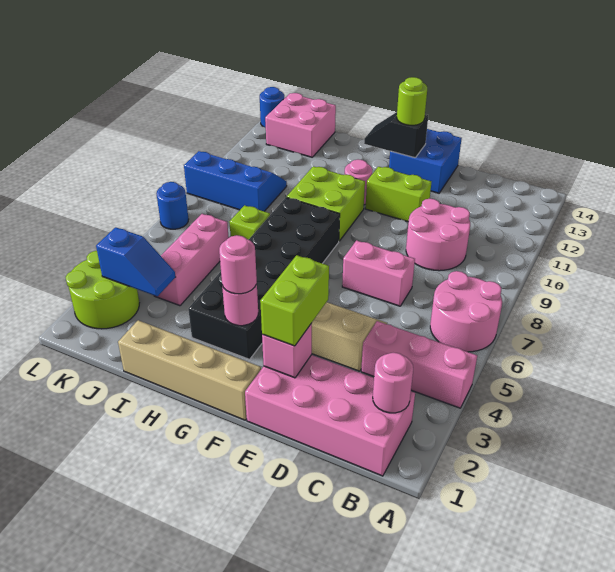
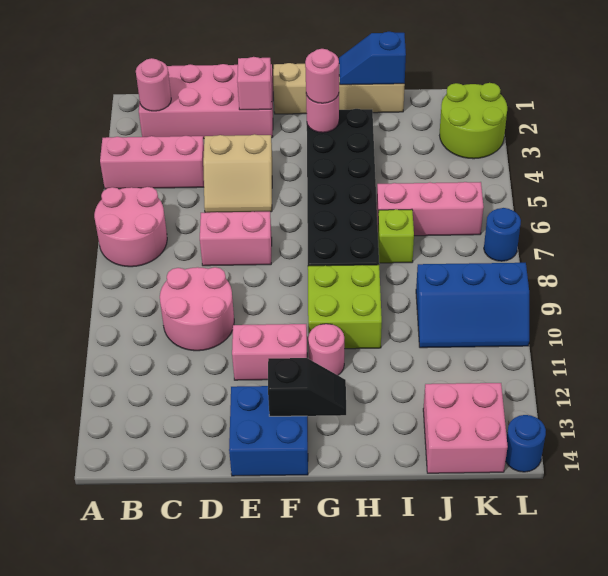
lime brick E2:E3 level 3 -> none
lime brick E11:F11 level 1 -> pink brick E11:F11 level 1
lime round brick F13 level 3 -> none
blue slope J3:K3 level 2 top K -> blue slope H1:I1 level 2 top I
pink brick J4:J6 level 1 -> pink brick I6:K6 level 1

